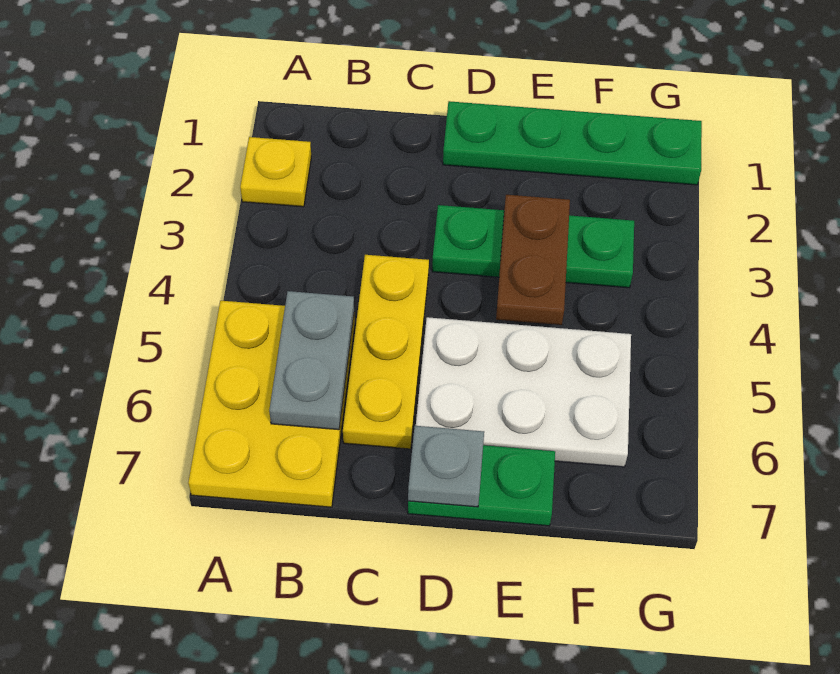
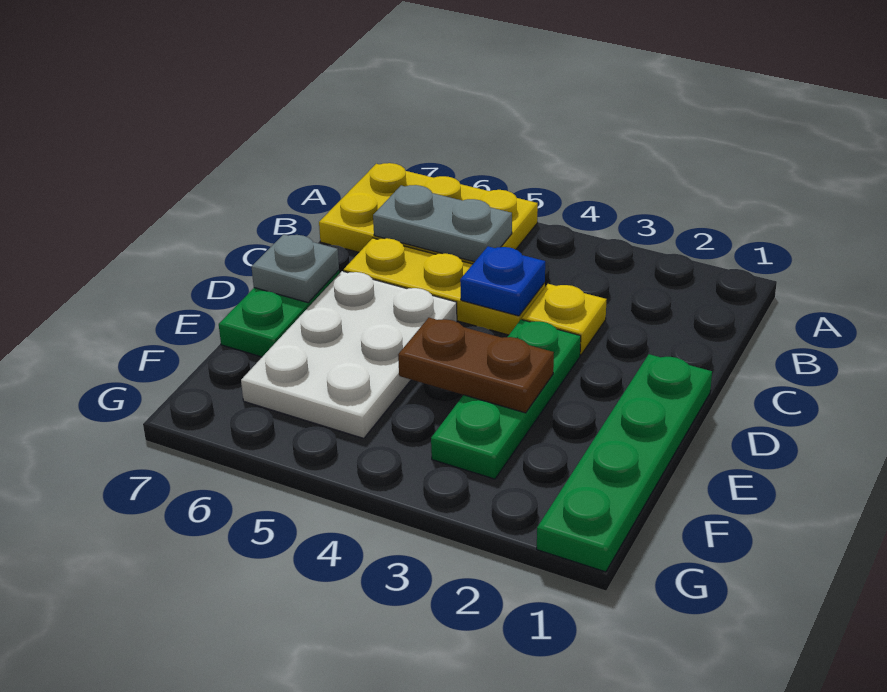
yellow plate A2 level 1 -> yellow plate C3 level 1
none -> blue plate C4 level 2

